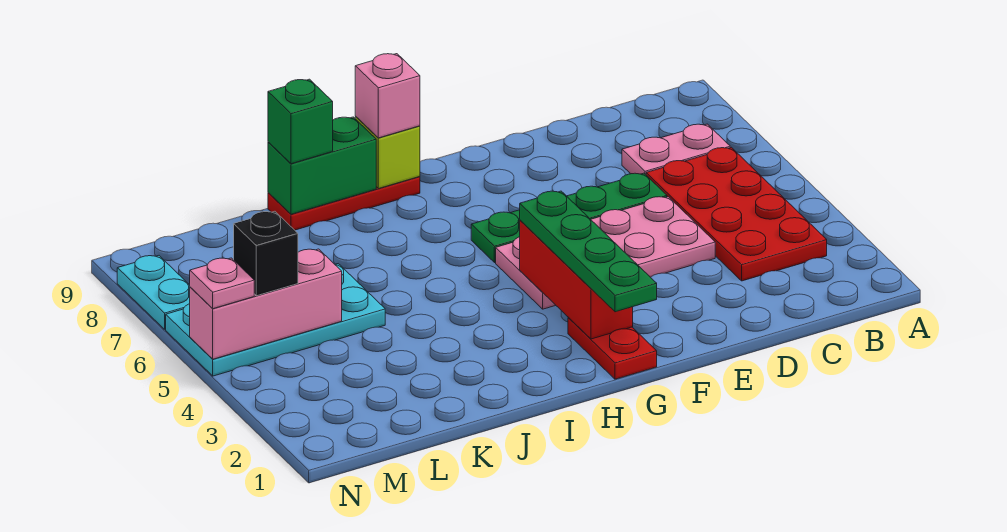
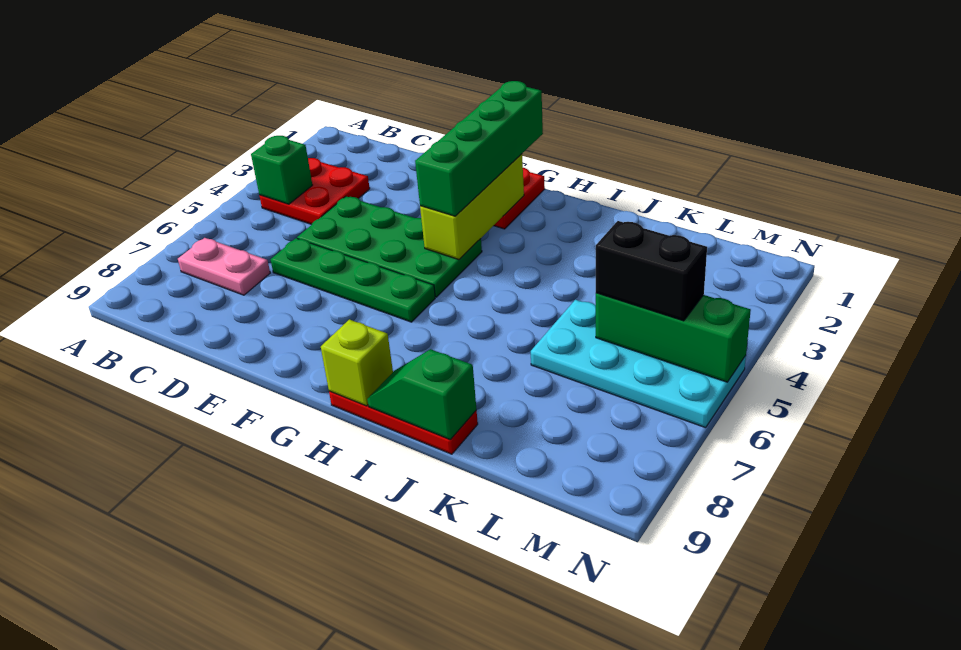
red plate B3:C6 level 1 -> red plate B3:C4 level 1
pink plate D4:G5 level 1 -> green plate D4:G5 level 1
green plate G1:G4 level 3 -> green brick G1:G4 level 3
red brick G2:G4 level 2 -> lime brick G2:G4 level 2
pink brick H9 level 3 -> none
green brick I9:J9 level 2 -> green slope I9:J9 level 2 top J
green brick J9 level 3 -> green brick B4 level 2
pink brick L5:N5 level 2 -> green brick L5:N5 level 2
black brick M5 level 3 -> black brick L5:M5 level 3
pink plate N5 level 3 -> none
cyan plate N7:N8 level 1 -> none

